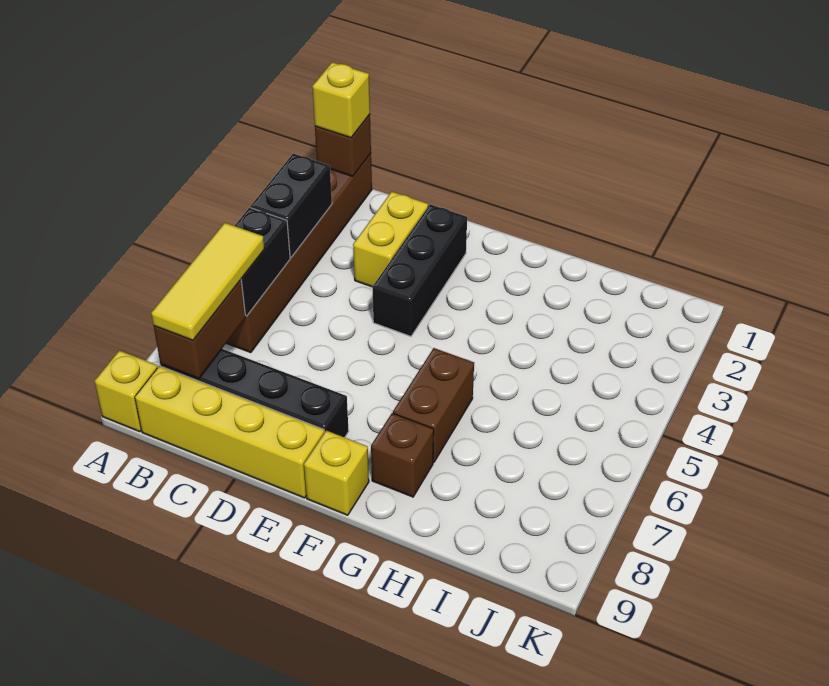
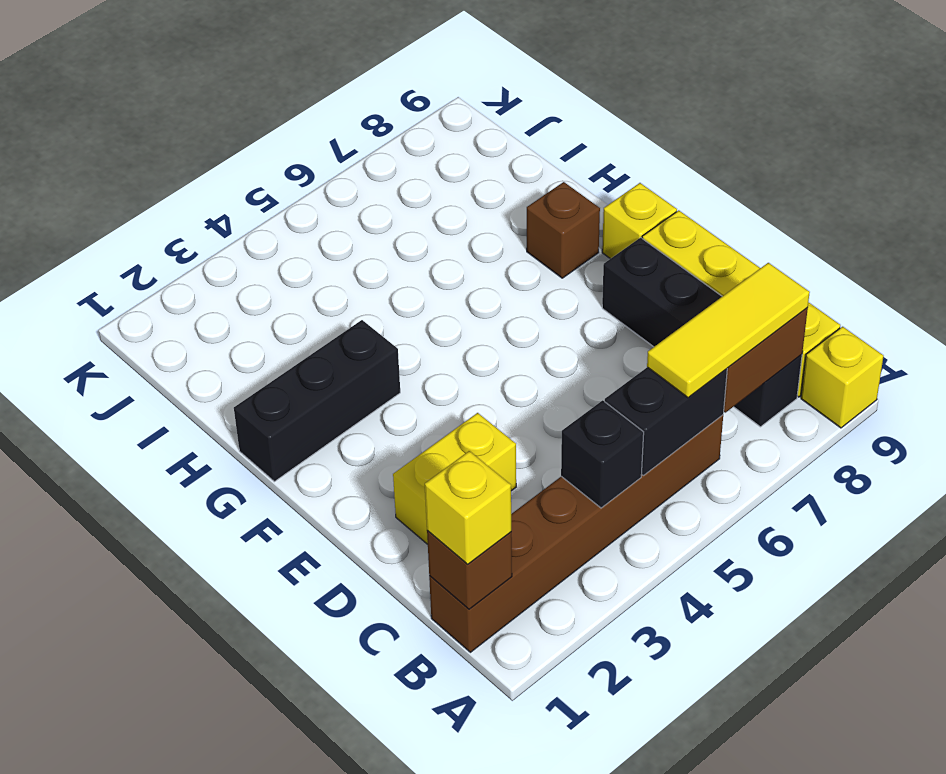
black brick B3:B4 level 2 -> black brick B4 level 2
black brick E2:E4 level 1 -> black brick G1:G3 level 1
brown brick G6:G7 level 1 -> none

